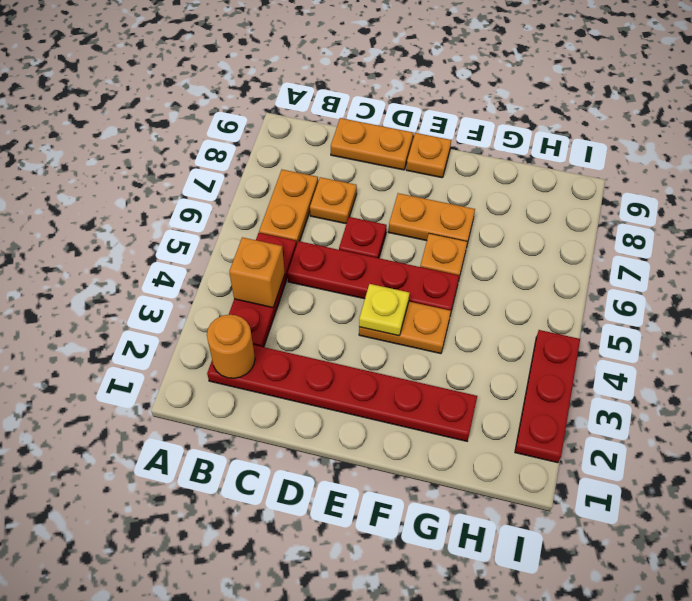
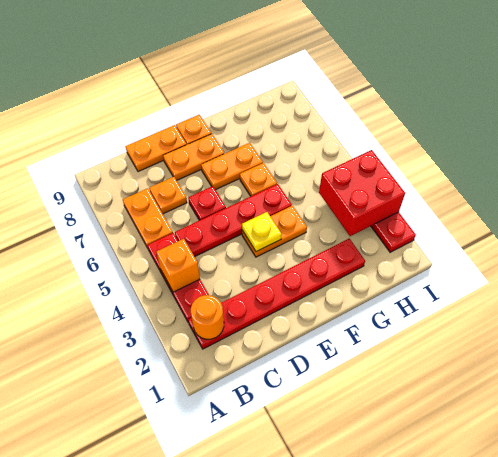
none -> orange plate D8:E8 level 1
none -> red brick H3:I4 level 2

